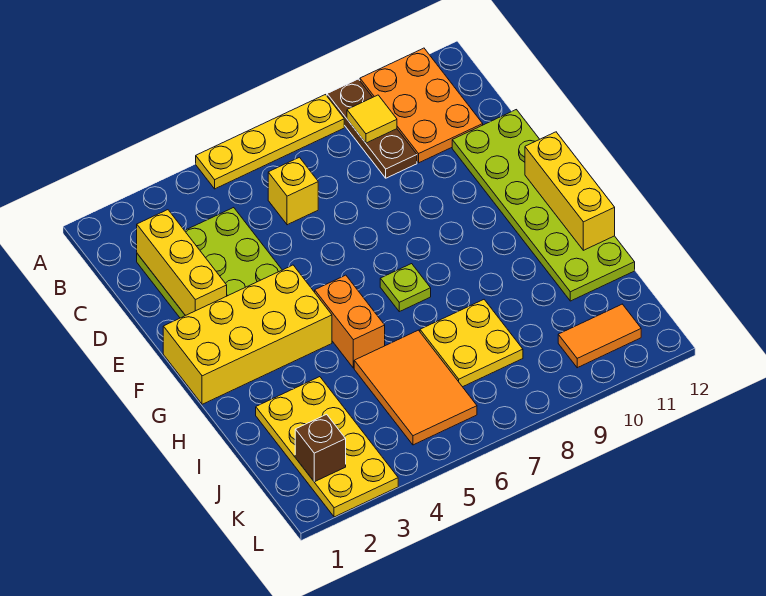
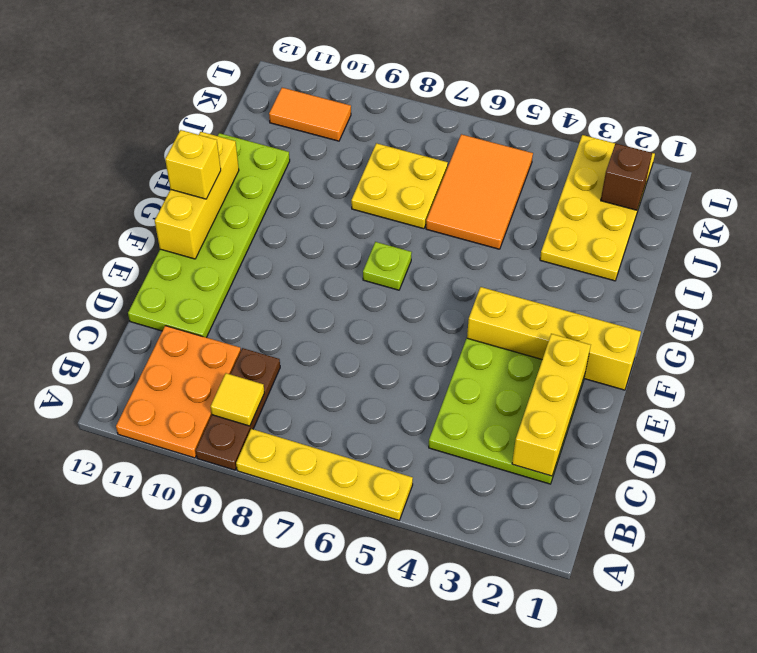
yellow brick C6 level 1 -> yellow brick G12 level 3
yellow brick F1:G4 level 1 -> yellow brick F1:F4 level 1
orange brick G5:H5 level 1 -> none

